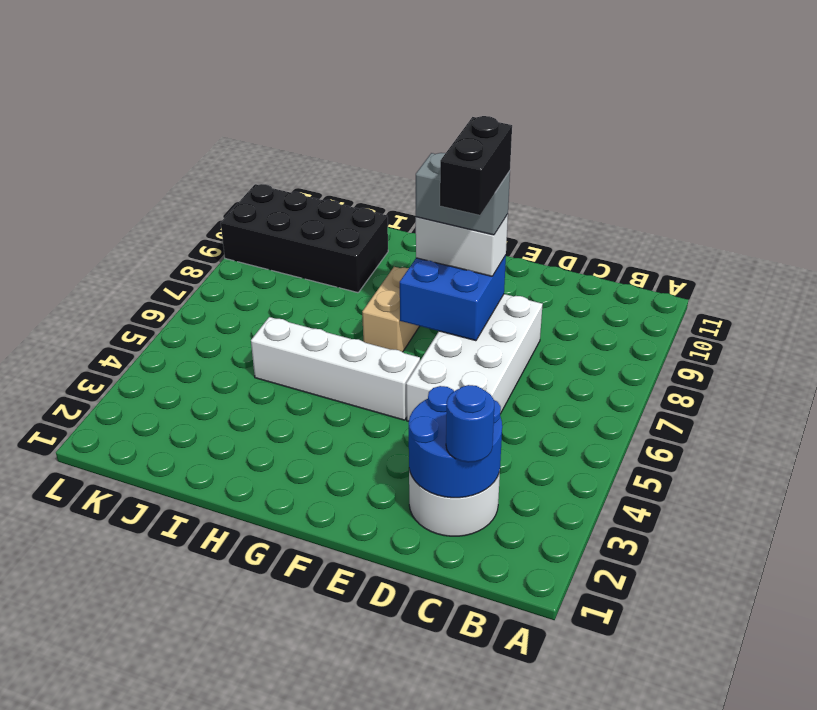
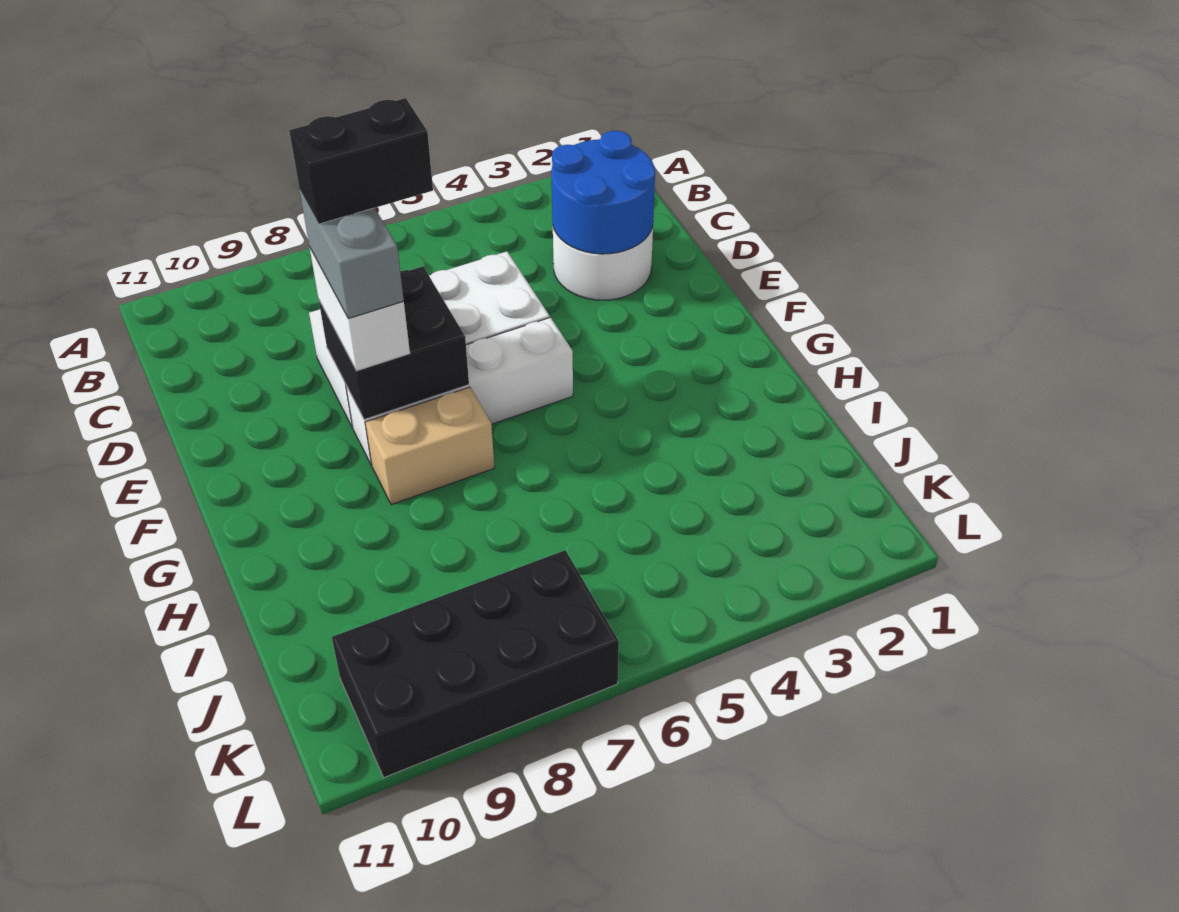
blue round brick C2 level 3 -> none
blue brick E7:F8 level 2 -> black brick E7:F8 level 2
white brick F5:I5 level 1 -> white brick F5:F8 level 1
black brick I9:L10 level 1 -> black brick K7:L10 level 1

